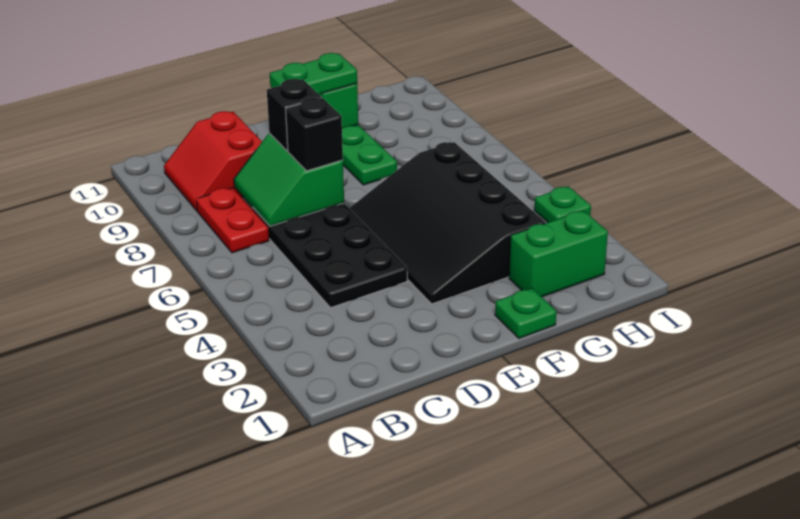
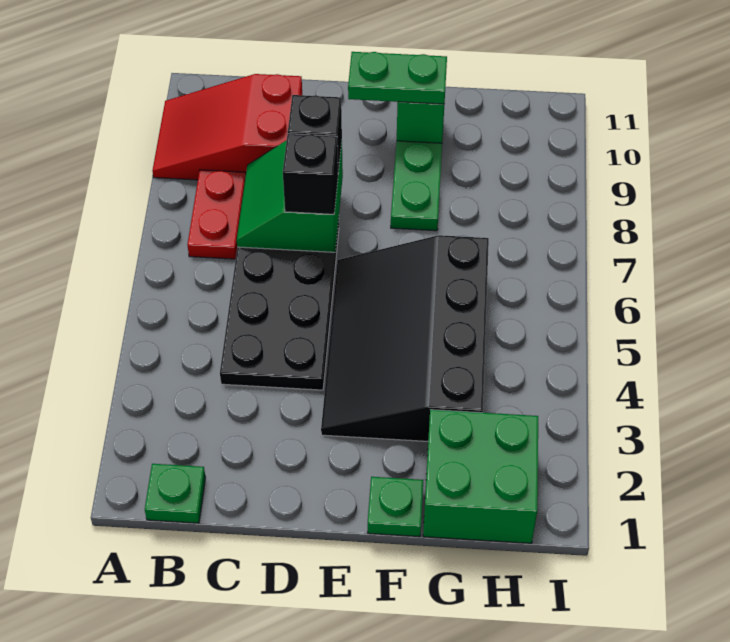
red slope B9:C10 level 1 top C -> red slope A9:C10 level 1 top C
green brick G2:H2 level 1 -> green brick G1:H2 level 1
green plate I4 level 1 -> green plate B1 level 1

